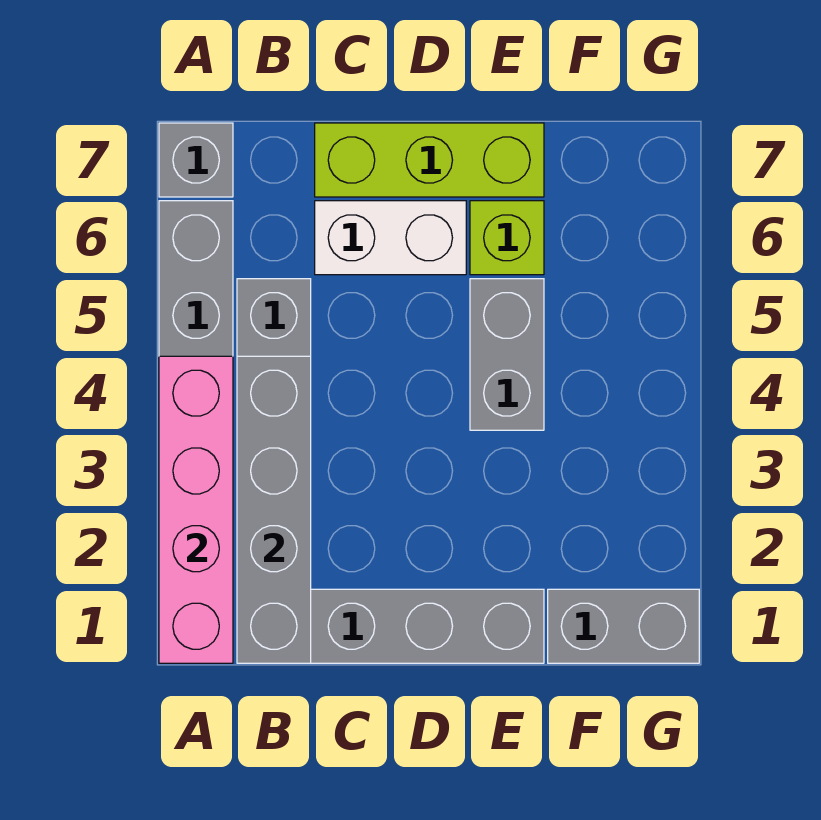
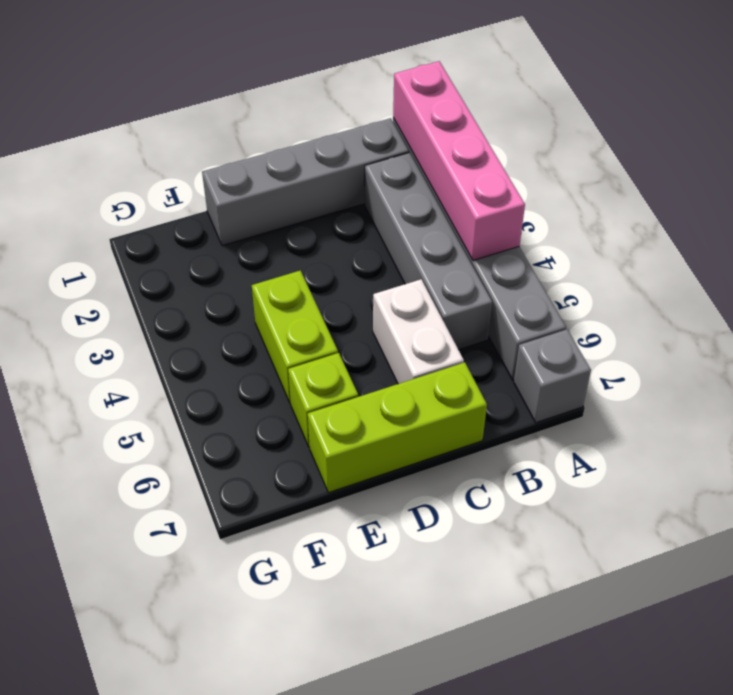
grey brick B1:B4 level 2 -> none
white brick C6:D6 level 1 -> white brick C5:C6 level 1
grey brick E4:E5 level 1 -> lime brick E4:E5 level 1
grey brick F1:G1 level 1 -> none

